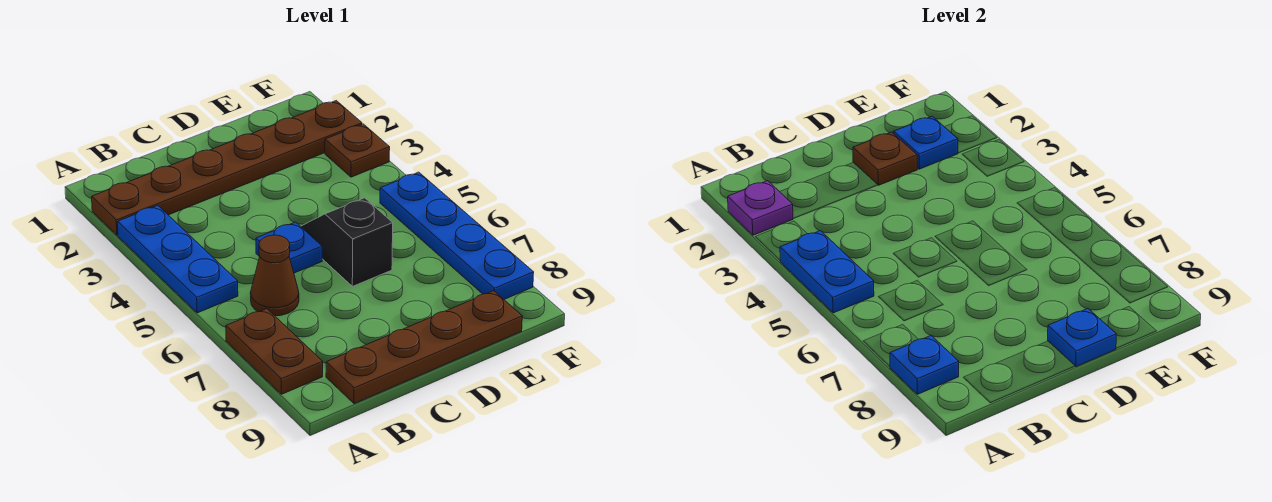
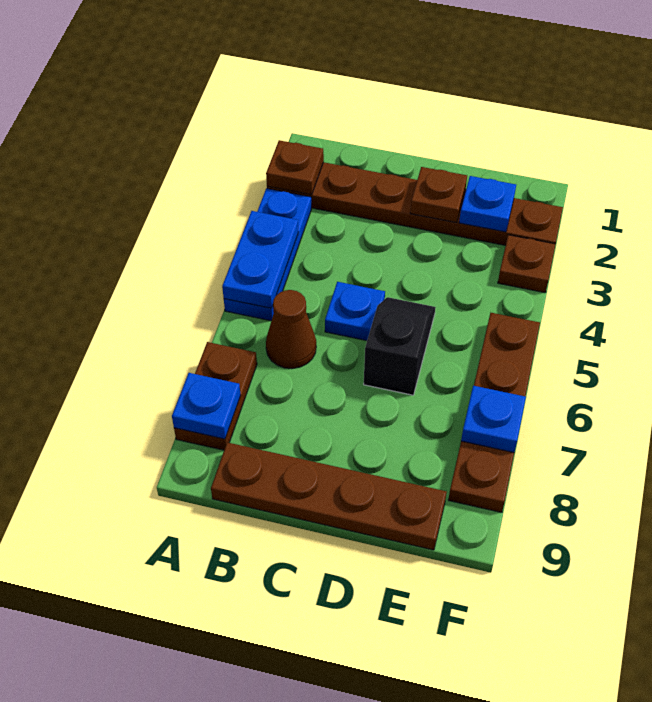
purple plate A2 level 2 -> brown plate A2 level 2
blue plate D9 level 2 -> blue plate F7 level 2
blue plate F5:F8 level 1 -> brown plate F5:F8 level 1

